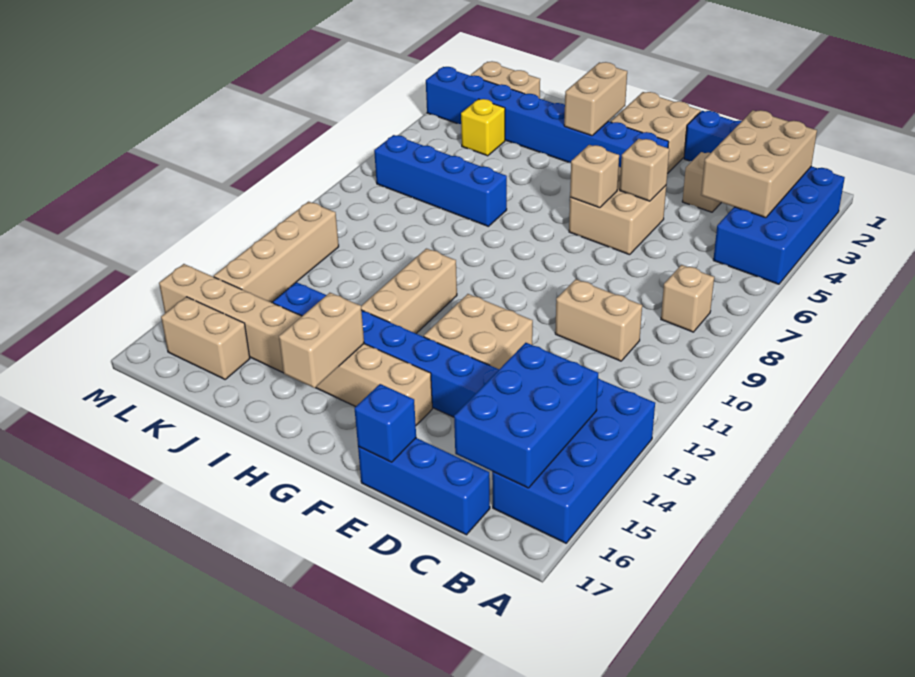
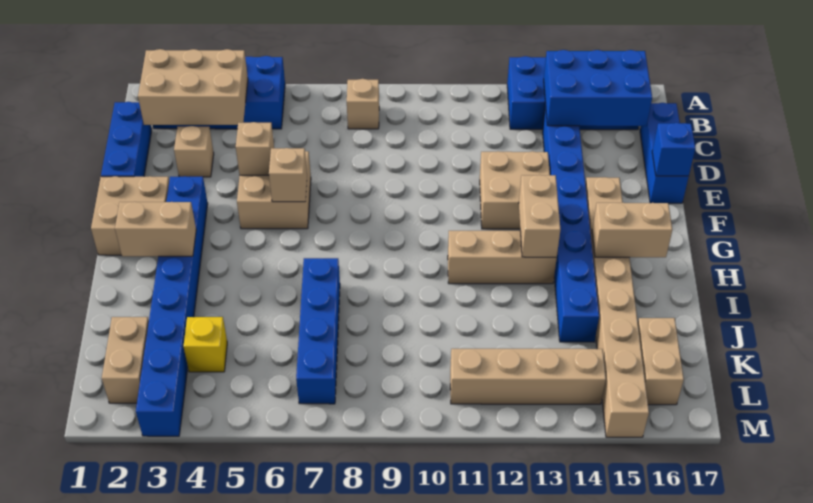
tan brick C10:D10 level 1 -> tan brick G13:H13 level 2

